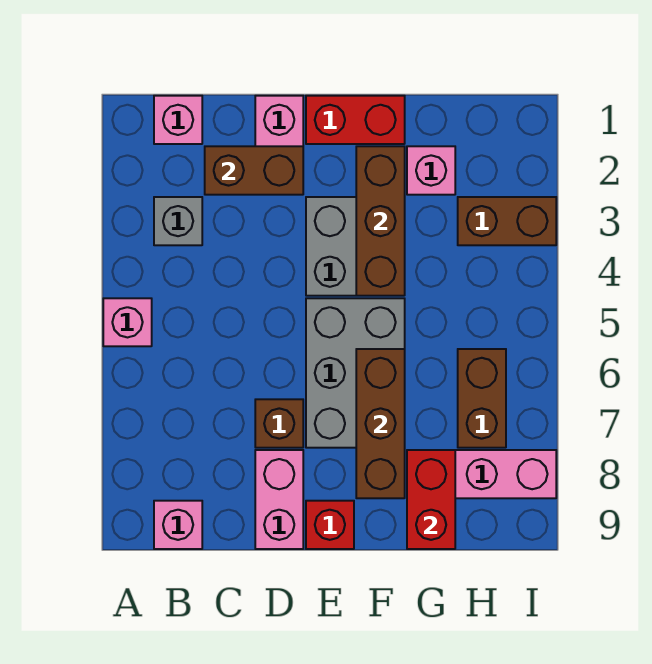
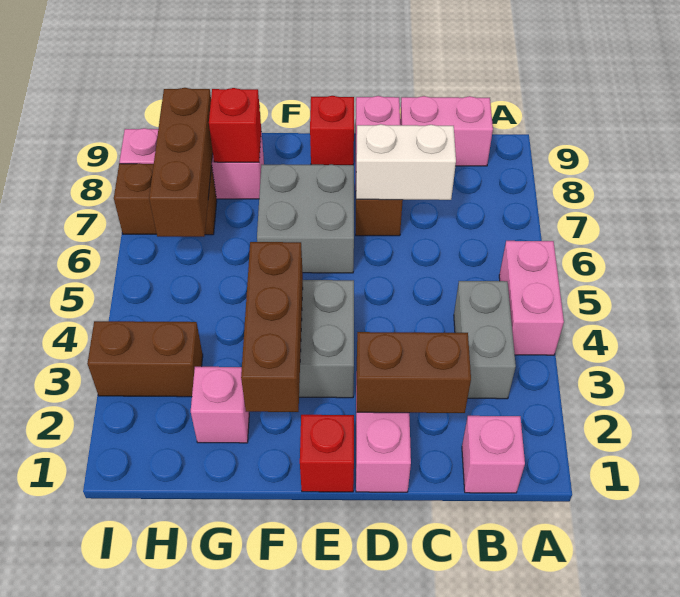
pink brick A5 level 1 -> pink brick A4:A5 level 1
grey brick B3 level 1 -> grey brick B3:B4 level 1
pink brick B9 level 1 -> pink brick B9:C9 level 1
none -> white brick C7:D7 level 2
red brick E1:F1 level 1 -> red brick E1 level 1
grey brick E5:F7 level 1 -> grey brick E6:F7 level 1
brown brick F6:F8 level 2 -> brown brick H6:H8 level 2
red brick G8:G9 level 2 -> red brick G8 level 2
brown brick H6:H7 level 1 -> brown brick H7:I7 level 1

